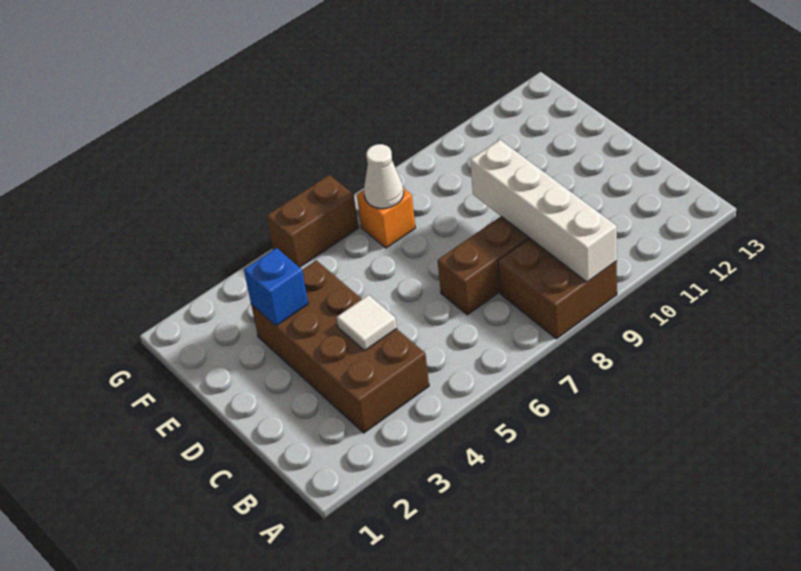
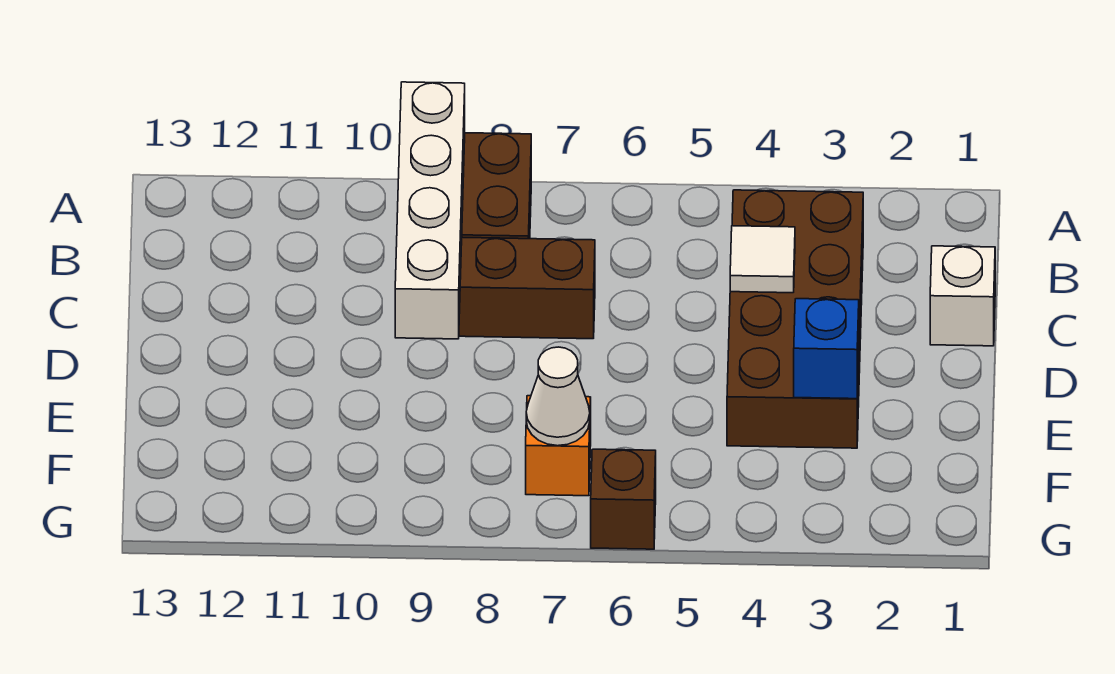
none -> white brick C1 level 1
brown brick G5:G6 level 1 -> brown brick G6 level 1

